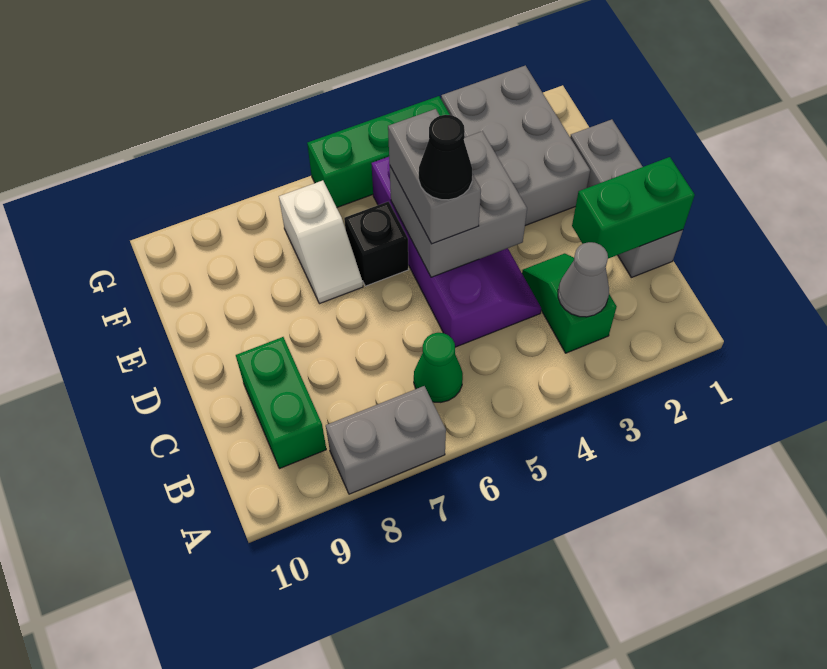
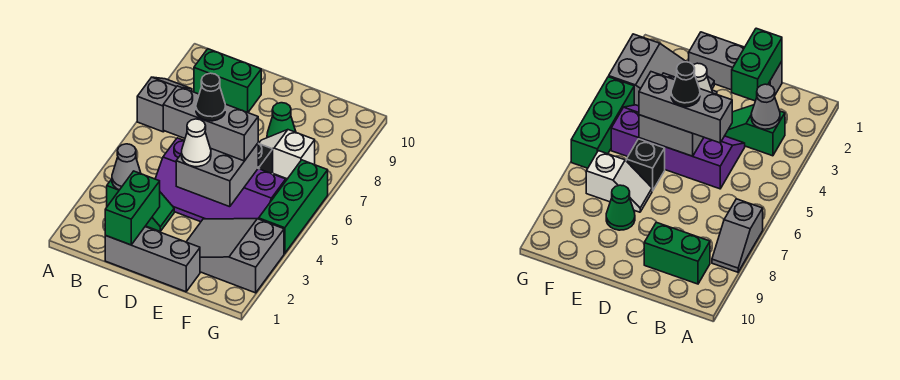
grey brick A7:A8 level 1 -> grey slope A7:A8 level 1 top 7
green cone B6 level 1 -> green cone E8 level 1
none -> white cone D4 level 3
grey brick D5:E5 level 3 -> grey brick C5:E5 level 3
grey brick E2:G3 level 1 -> grey slope E2:G3 level 1 top G

